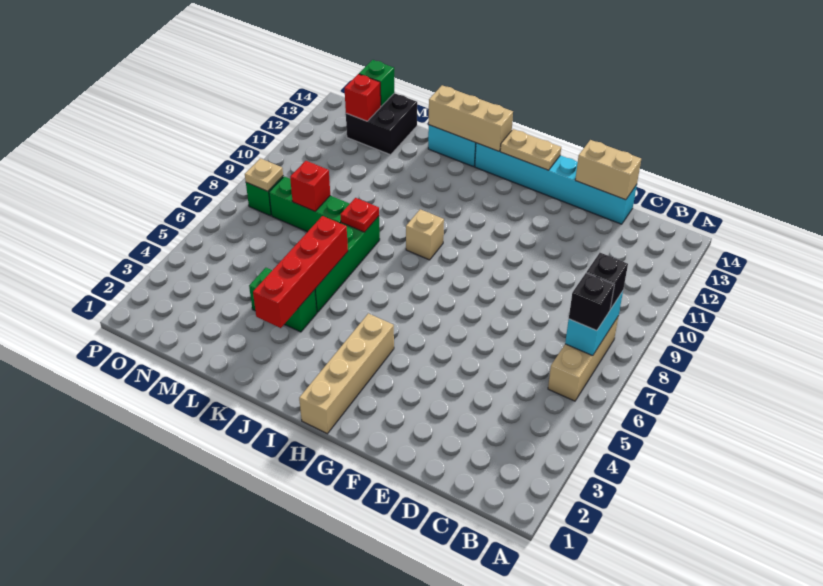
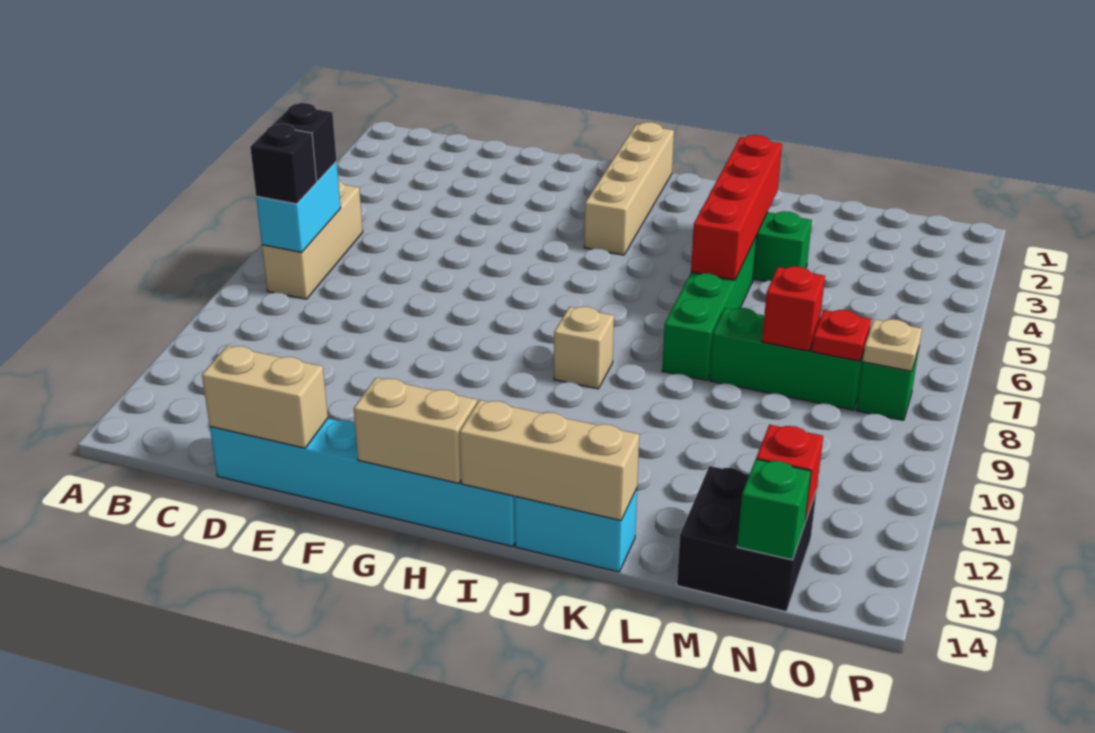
tan plate G14:H14 level 2 -> tan brick G14:H14 level 2
red plate K8 level 2 -> red plate N8 level 2

